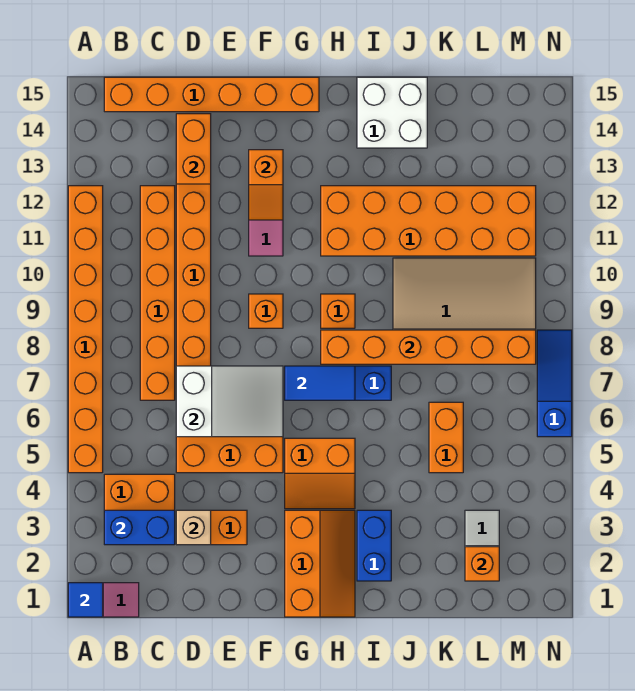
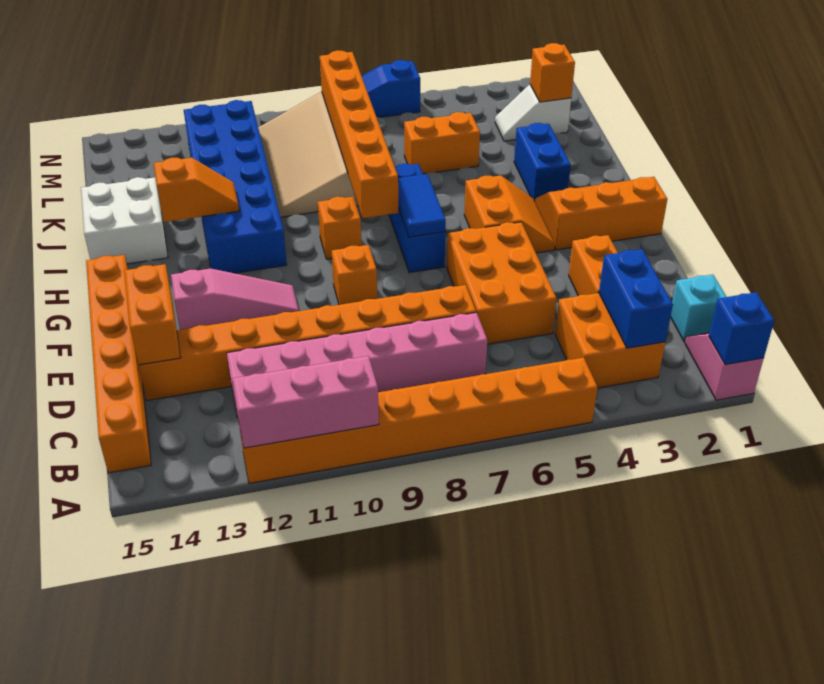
blue tile A1 level 2 -> blue brick A1 level 2
none -> pink brick A10:A12 level 2
none -> cyan brick C1 level 1
orange brick C7:C12 level 1 -> pink brick C7:C12 level 1
tan brick D3 level 2 -> none
white slope D6:F7 level 2 top D -> none
orange brick D13:D14 level 2 -> orange brick D14:E14 level 2
orange slope F12:F13 level 2 top 13 -> orange slope I12:I13 level 2 top 13
orange brick H11:M12 level 1 -> blue brick H11:M12 level 1
blue brick I2:I3 level 1 -> blue brick I3:J3 level 1

